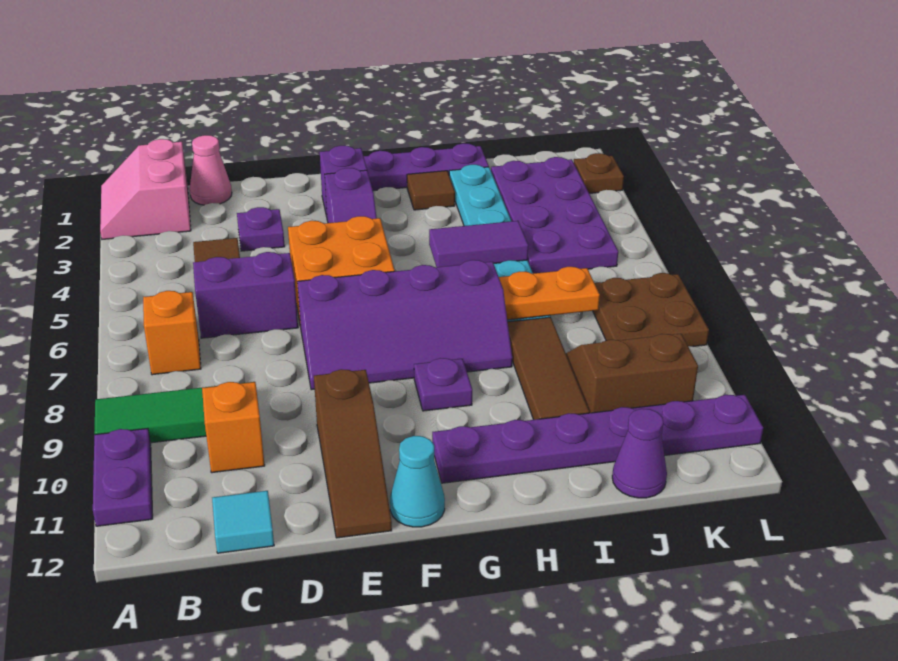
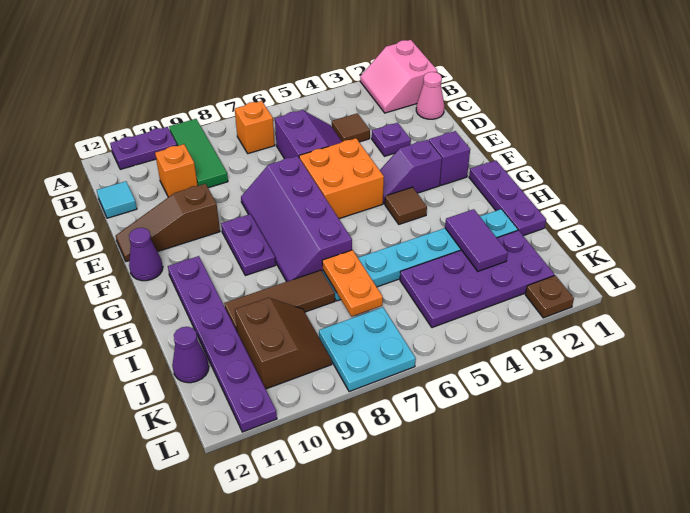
pink slope A1:B2 level 1 top B -> pink slope A1:B2 level 1 top 1
cyan cone F12 level 1 -> purple cone F12 level 1
purple plate G9 level 1 -> purple plate F9:G9 level 1
brown tile H2 level 1 -> brown tile G4 level 1
purple tile H5:I5 level 2 -> purple tile I3:J3 level 2
brown plate K7:L8 level 1 -> cyan plate K7:L8 level 1

